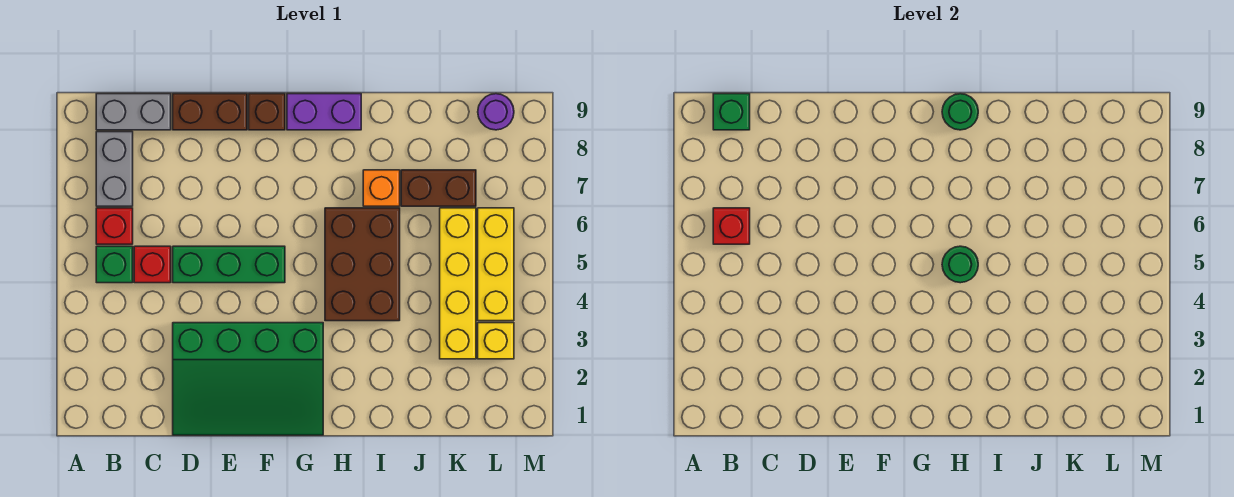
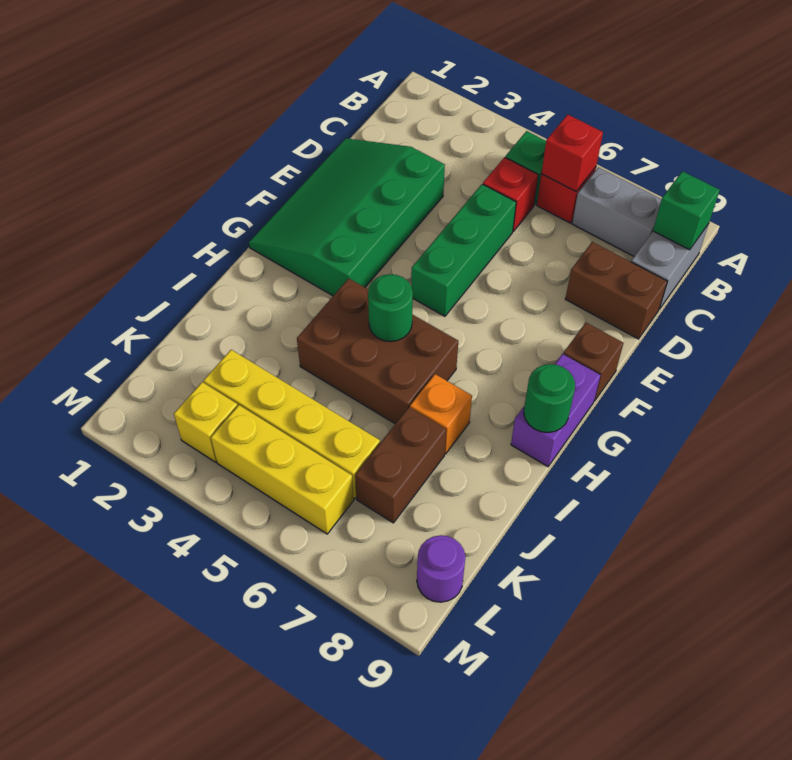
brown brick D9:E9 level 1 -> brown brick D8:D9 level 1

